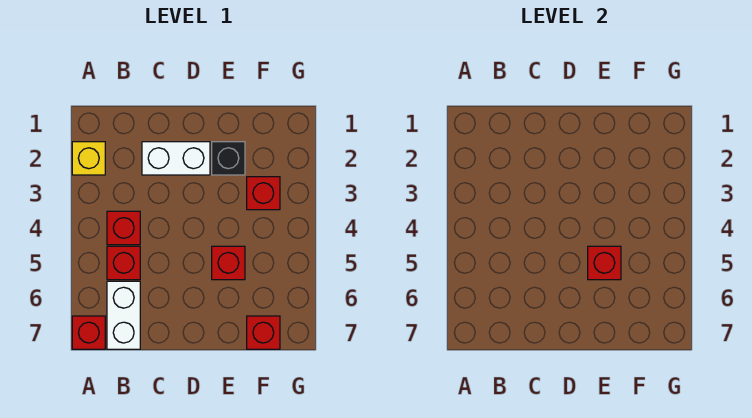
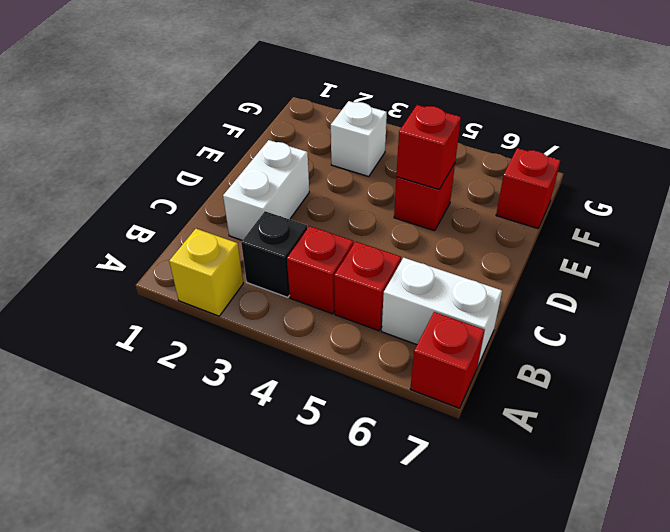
black brick E2 level 1 -> black brick B3 level 1
red brick F3 level 1 -> white brick F3 level 1

